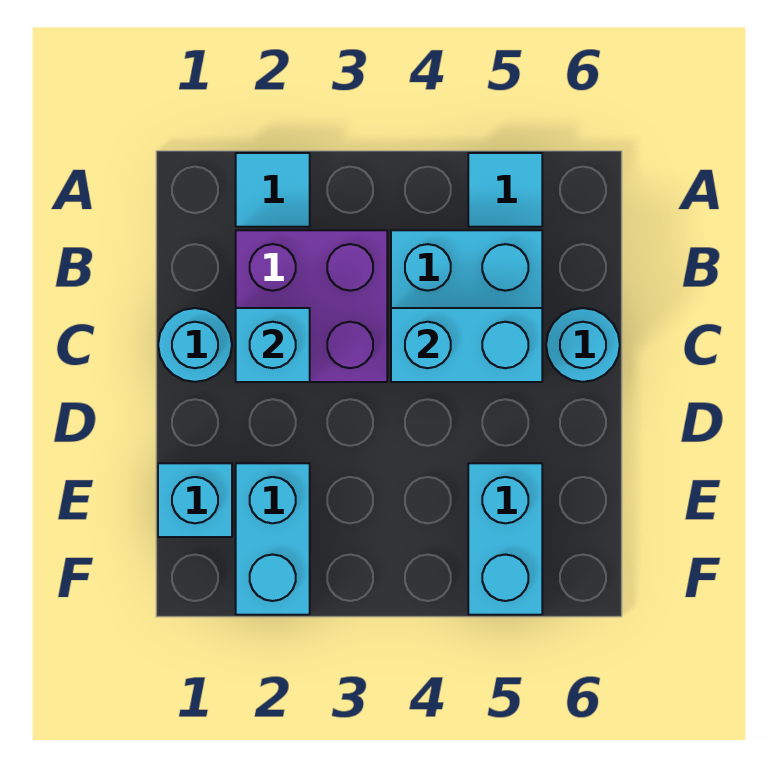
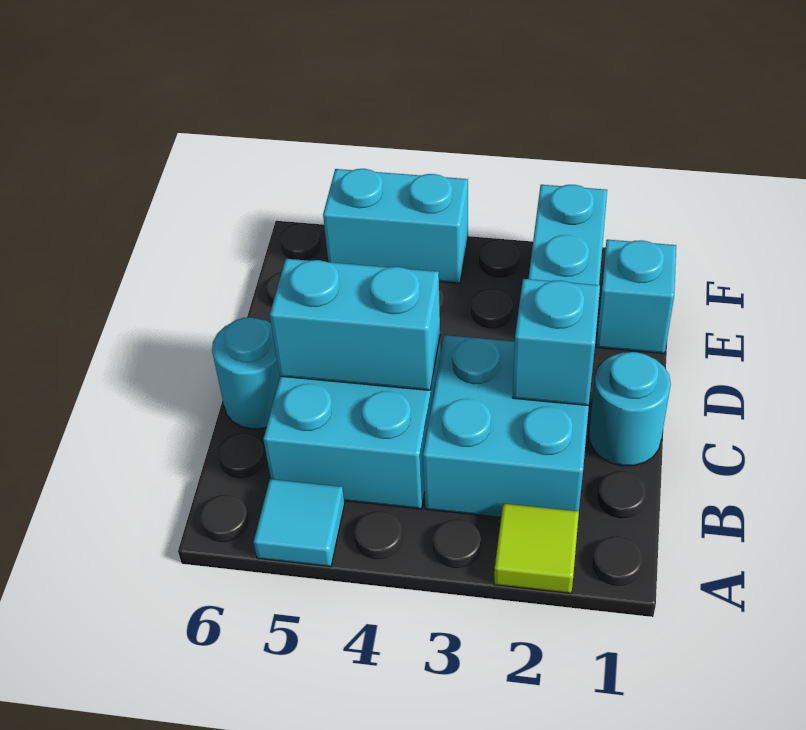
cyan tile A2 level 1 -> lime tile A2 level 1
purple brick B2:C3 level 1 -> cyan brick B2:C3 level 1
cyan brick E5:F5 level 1 -> cyan brick F4:F5 level 1

